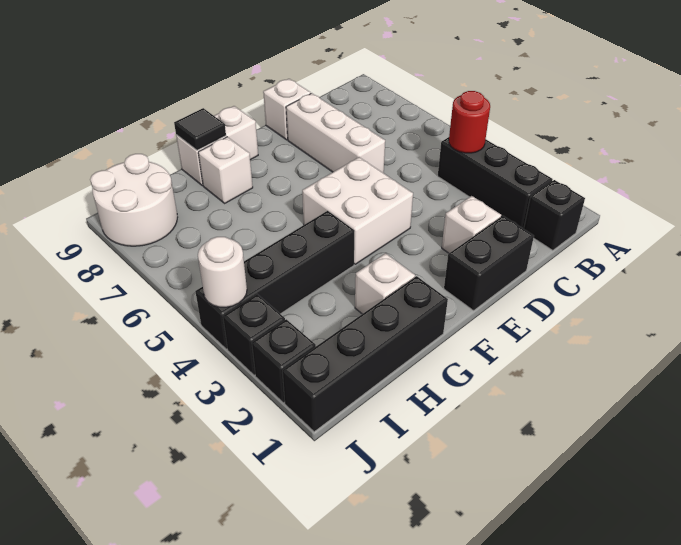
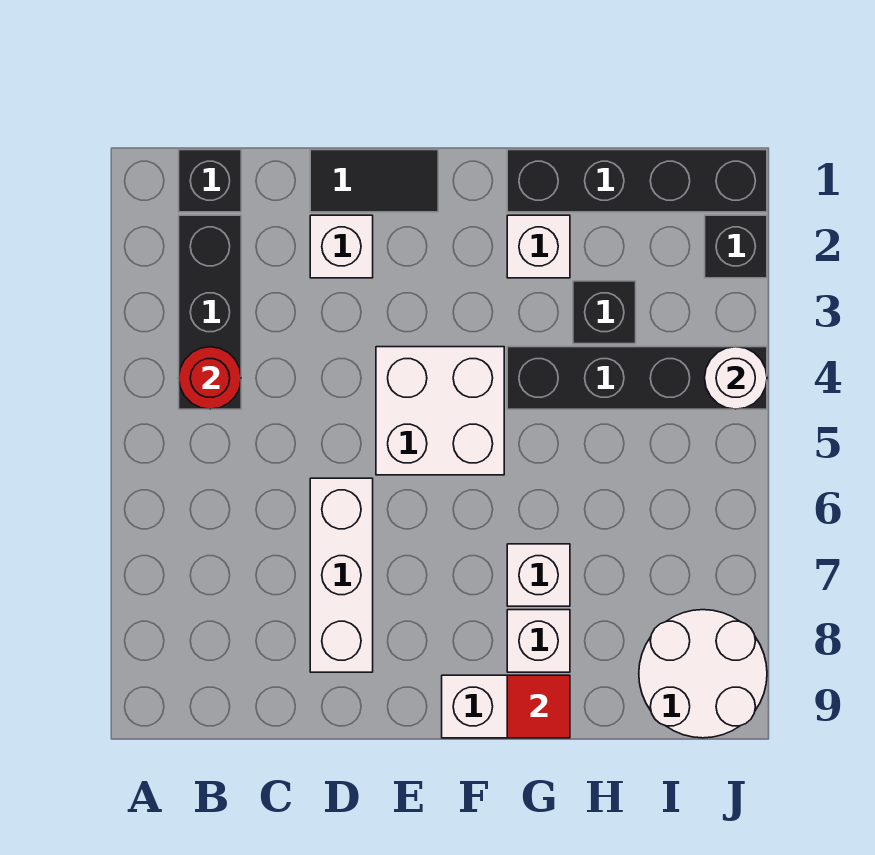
black brick D1:E1 level 1 -> black tile D1:E1 level 1
white brick D9 level 1 -> white brick G7 level 1
black tile G9 level 2 -> red tile G9 level 2
black brick J3 level 1 -> black brick H3 level 1

